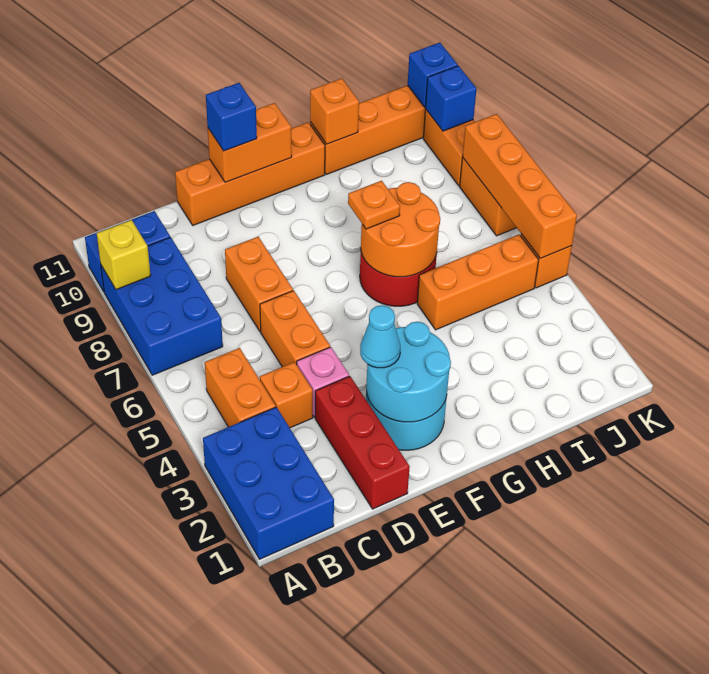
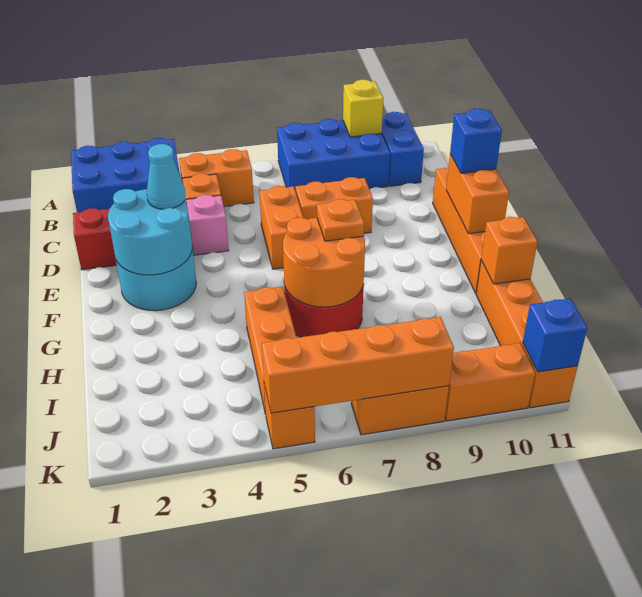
orange brick D5:D6 level 1 -> orange brick D6:E6 level 1
blue brick K10 level 2 -> none

